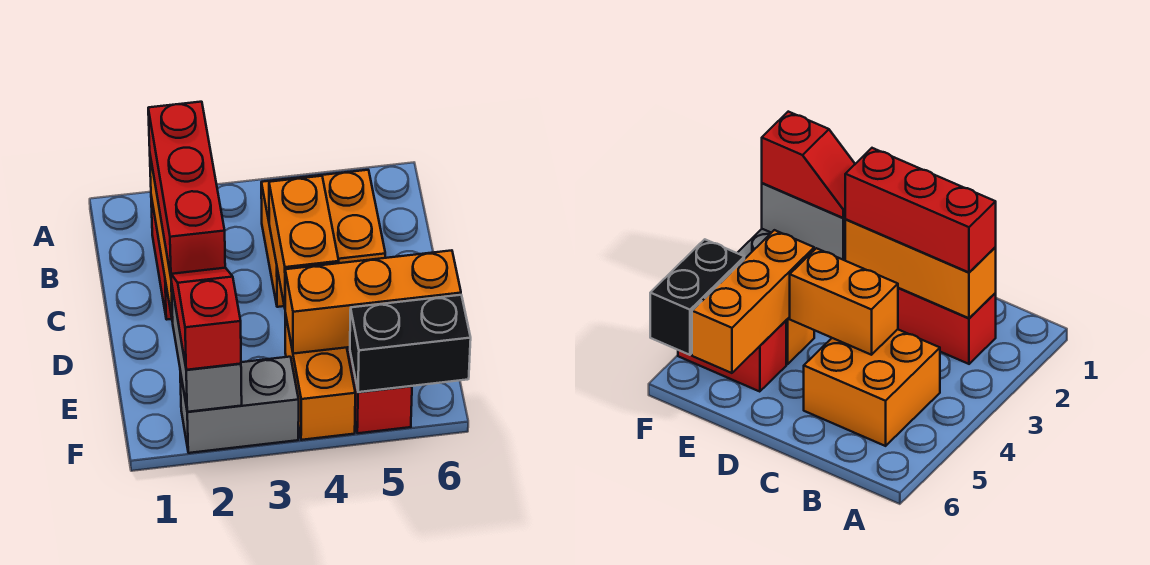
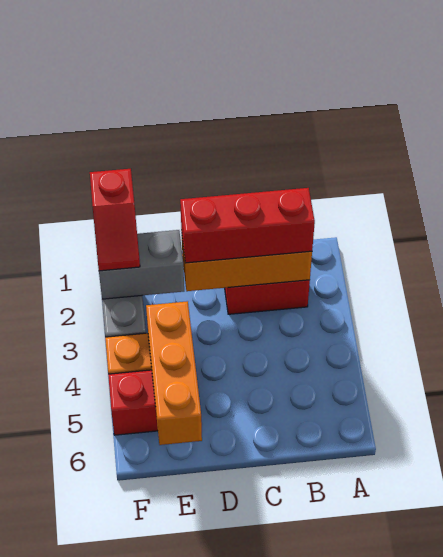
orange brick B4:C5 level 1 -> none
orange brick C4:D4 level 2 -> none
red slope E2:F2 level 3 top F -> red slope F1:F2 level 3 top 1
black brick F5:F6 level 2 -> none

